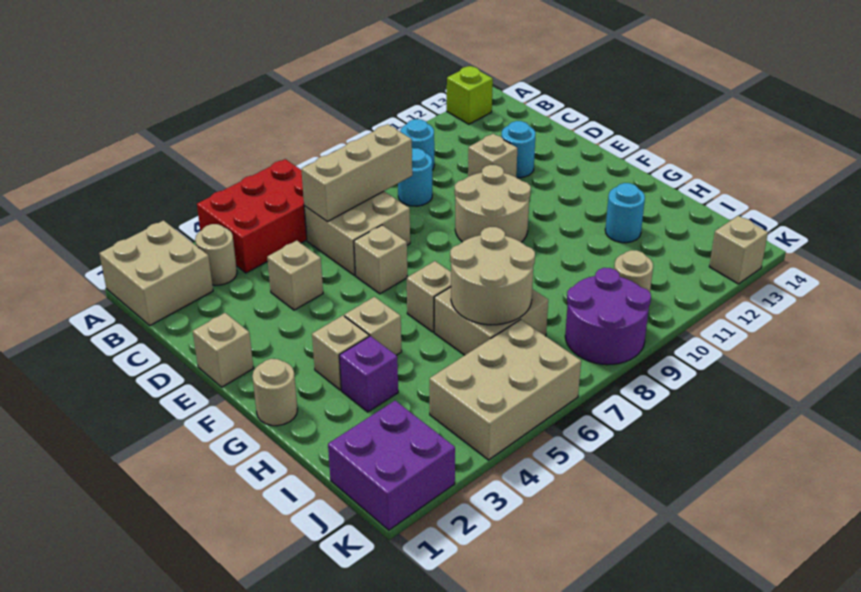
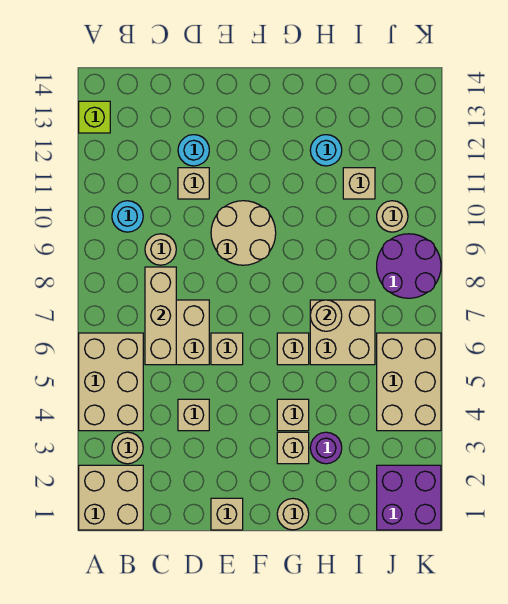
red brick A4:B6 level 1 -> tan brick A4:B6 level 1
cyan round brick C9 level 1 -> tan round brick C9 level 1
purple brick H3 level 1 -> purple round brick H3 level 1
tan round brick H6:I7 level 2 -> tan round brick H7 level 2
tan brick K13 level 1 -> tan brick I11 level 1

